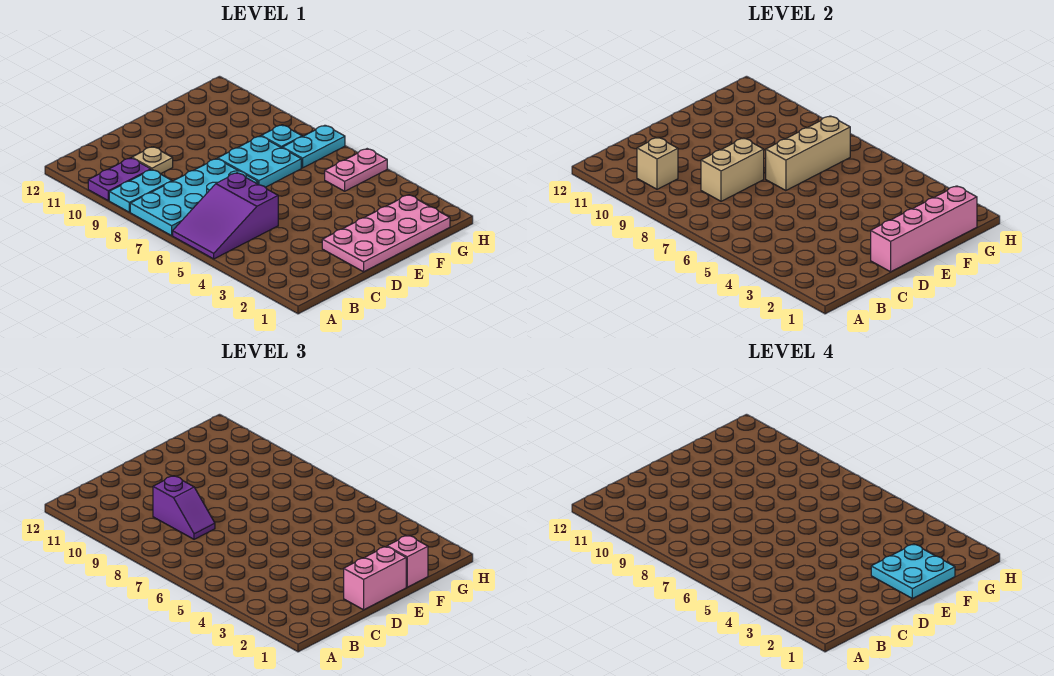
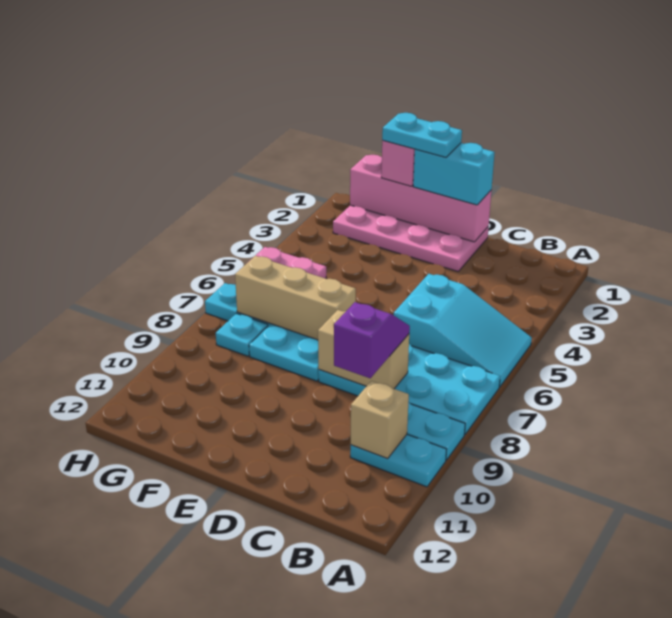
purple slope A5:C6 level 1 top C -> cyan slope A5:C6 level 1 top C
purple plate A10:B10 level 1 -> cyan plate A10:B10 level 1
tan plate C10 level 1 -> none
pink brick D1:E1 level 3 -> cyan brick D1:E1 level 3
cyan plate E1:F2 level 4 -> cyan plate E1:F1 level 4

